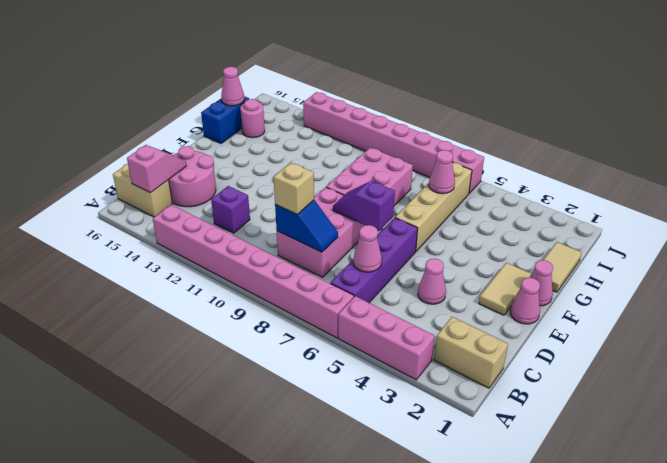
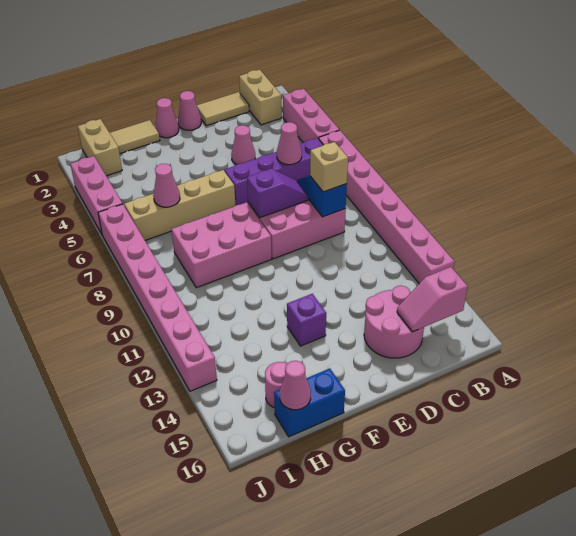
tan brick B15:B16 level 1 -> tan brick I1:I2 level 1
purple brick C12 level 1 -> purple brick F13 level 1
tan tile E2:F2 level 1 -> tan tile C1:D1 level 1
purple slope E7:E8 level 2 top 7 -> purple slope D8:E8 level 2 top E
none -> pink brick J3:J5 level 1

